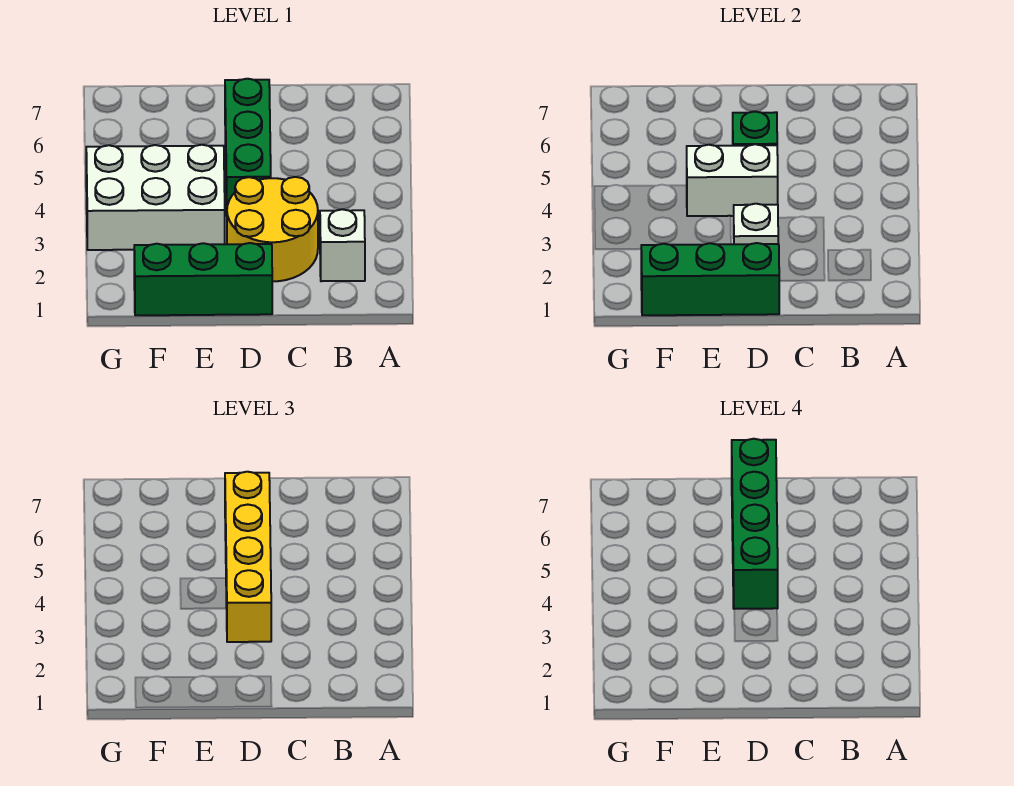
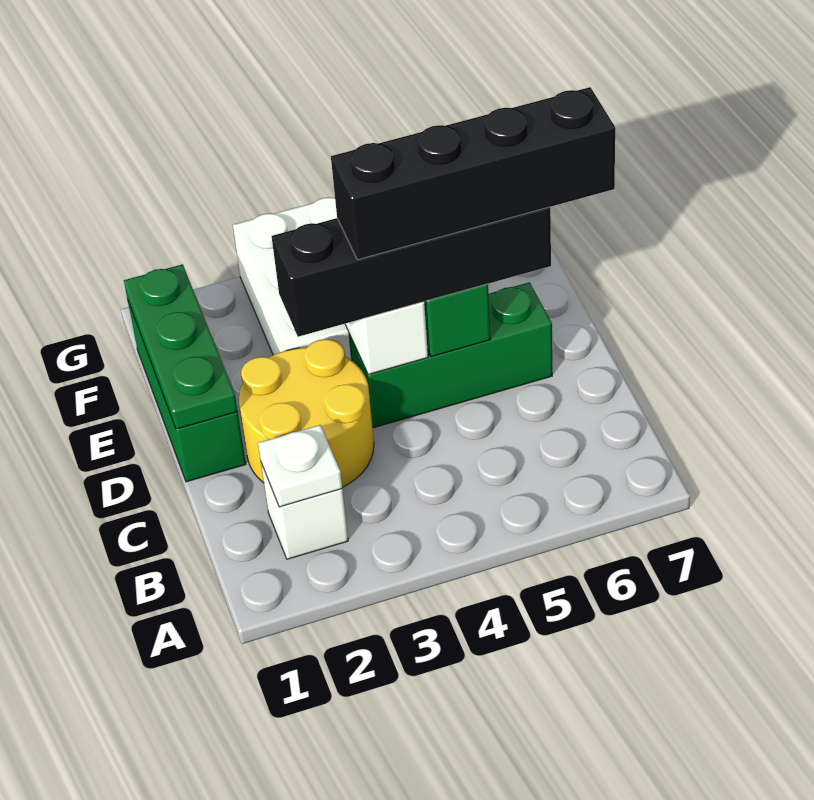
green brick D1:F1 level 2 -> green plate D1:F1 level 2
white plate D3 level 2 -> white plate B2 level 2
yellow brick D3:D6 level 3 -> black brick D3:D6 level 3
green brick D4:D7 level 4 -> black brick D4:D7 level 4

